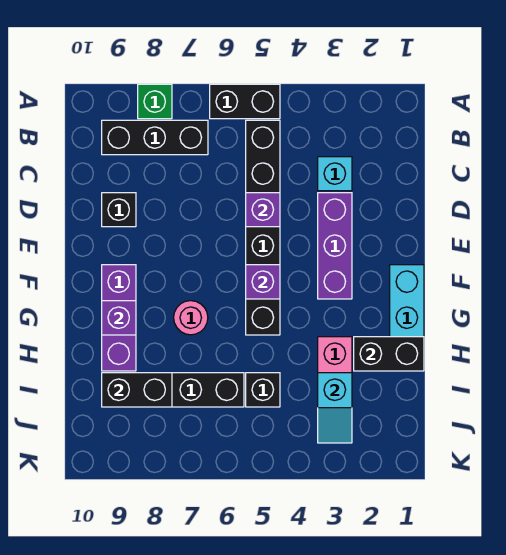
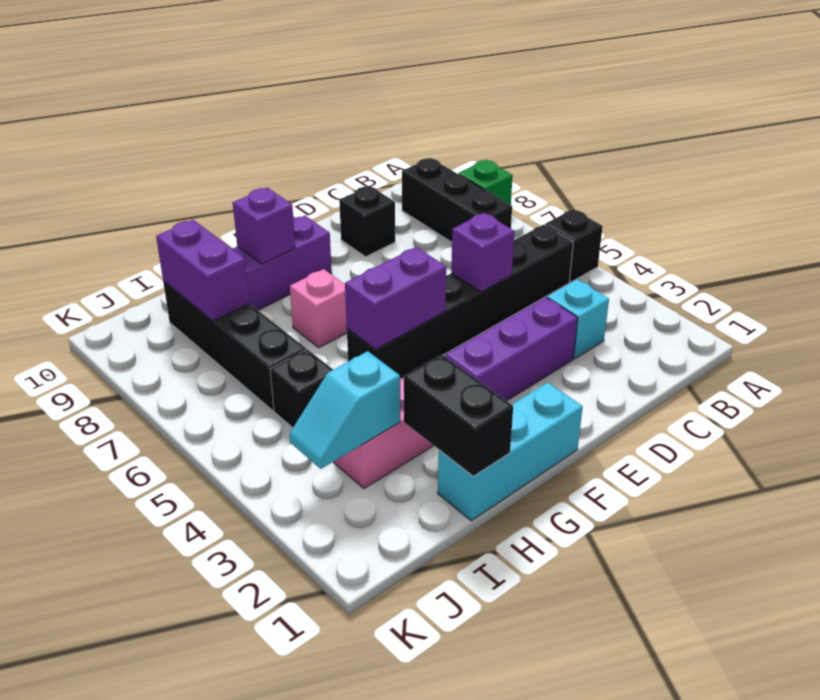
black brick A5:A6 level 1 -> black brick A5 level 1
purple brick F5 level 2 -> purple brick F5:G5 level 2
pink round brick G7 level 1 -> pink brick G7 level 1
black brick I8:I9 level 2 -> purple brick I8:I9 level 2

